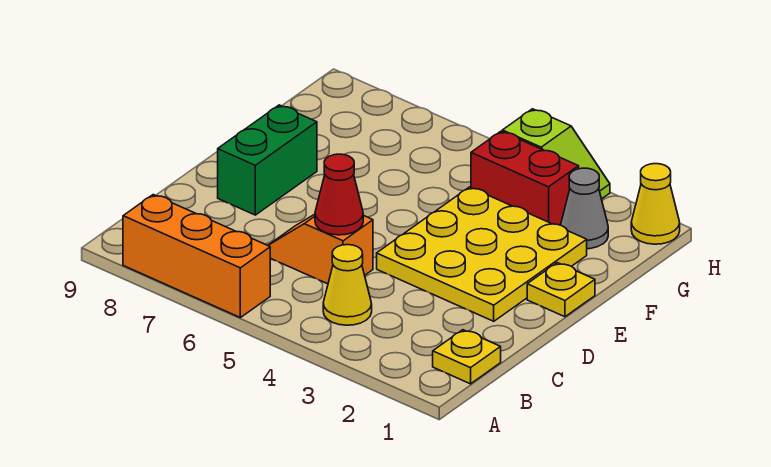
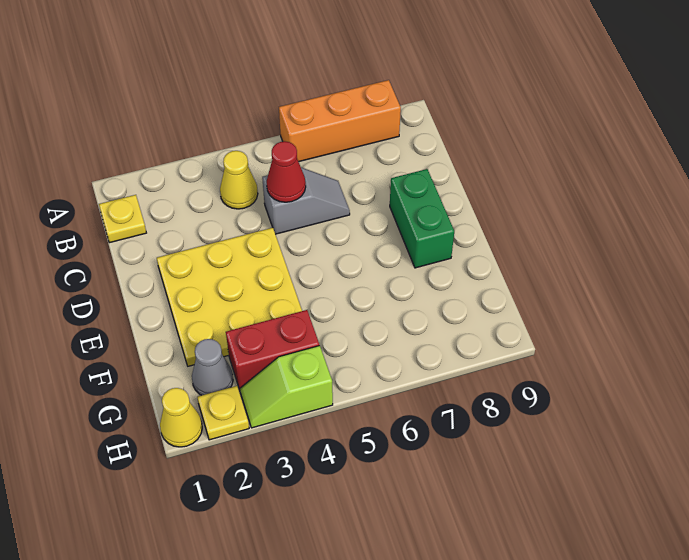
orange slope C5:C6 level 1 top 5 -> grey slope C5:C6 level 1 top 5
yellow plate E1 level 1 -> yellow plate H2 level 1

